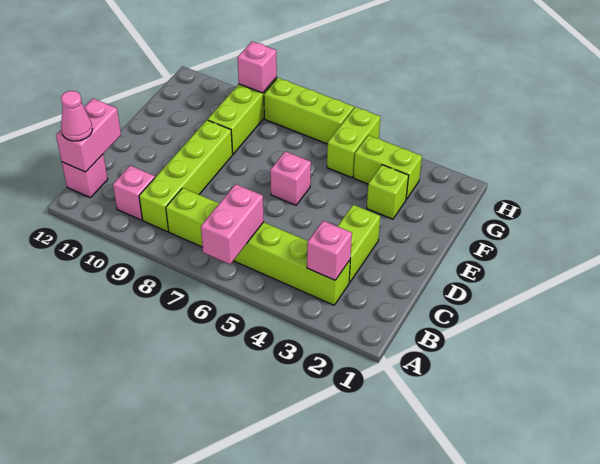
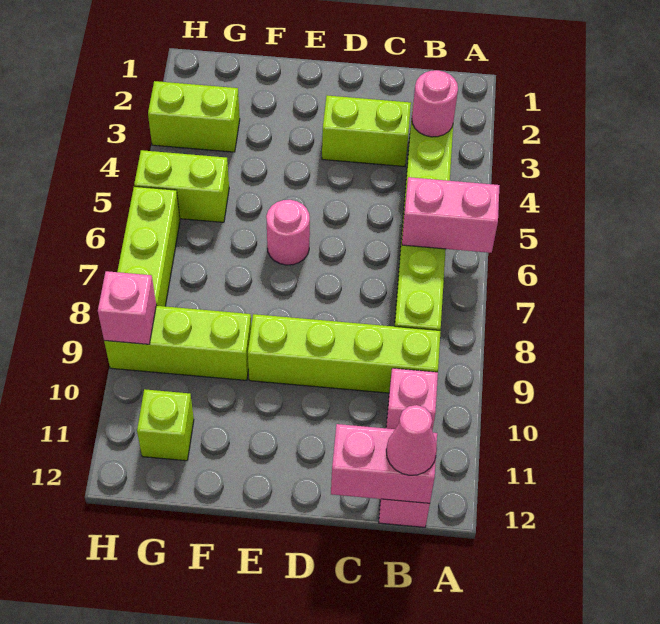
pink brick B3 level 2 -> pink round brick B3 level 2
pink brick E6 level 1 -> pink round brick E6 level 1
lime brick F3 level 1 -> lime brick G11 level 1
lime brick G3:G4 level 1 -> lime brick G3:H3 level 1

